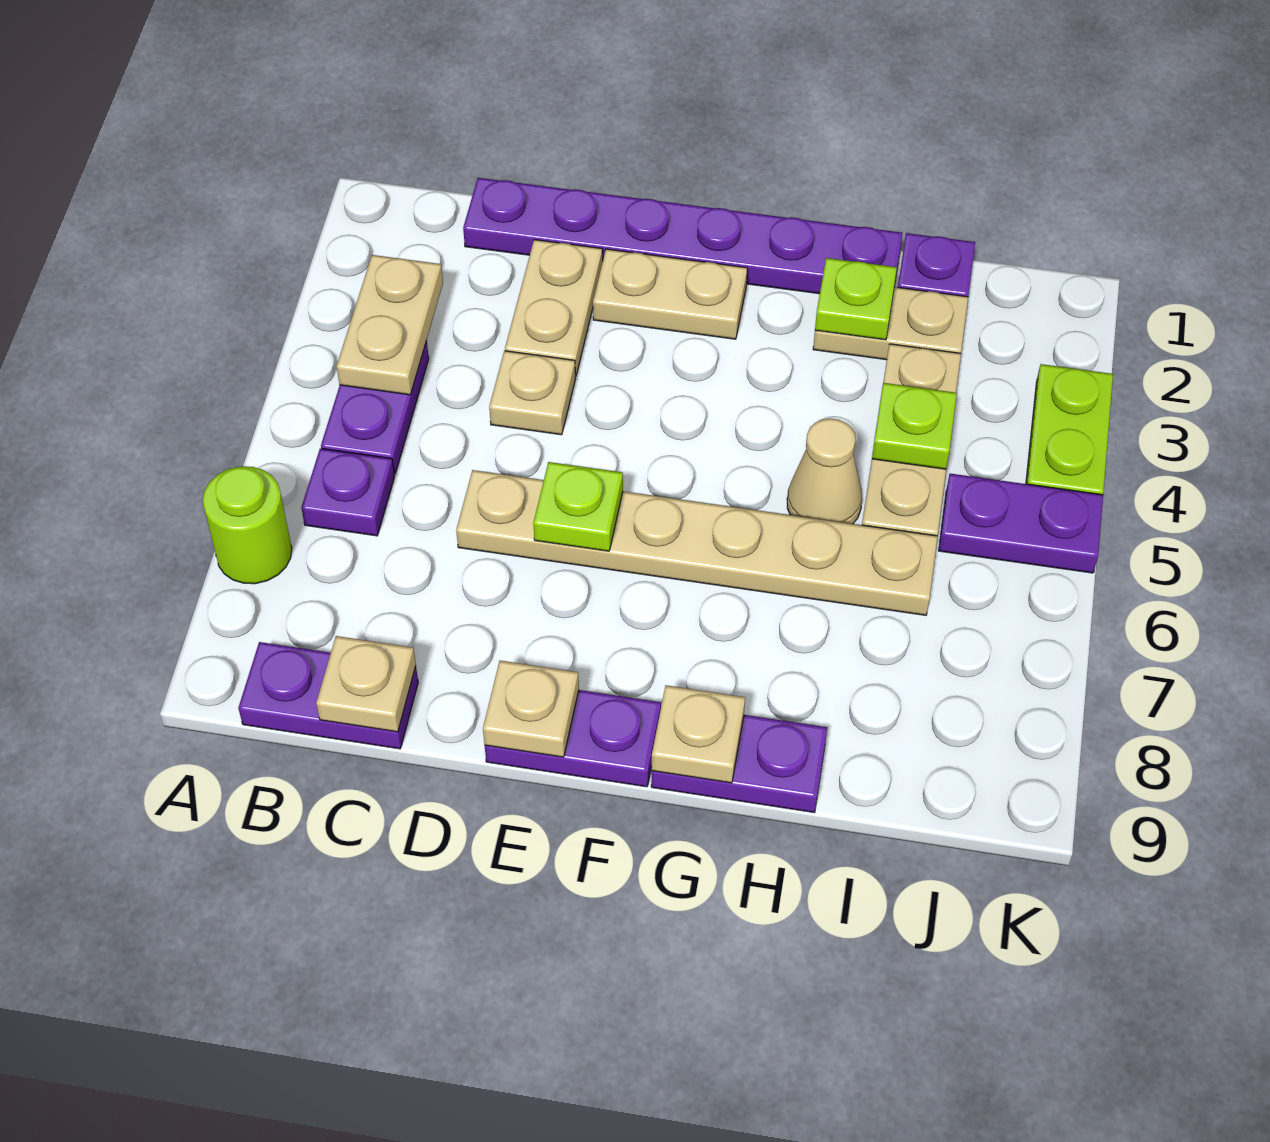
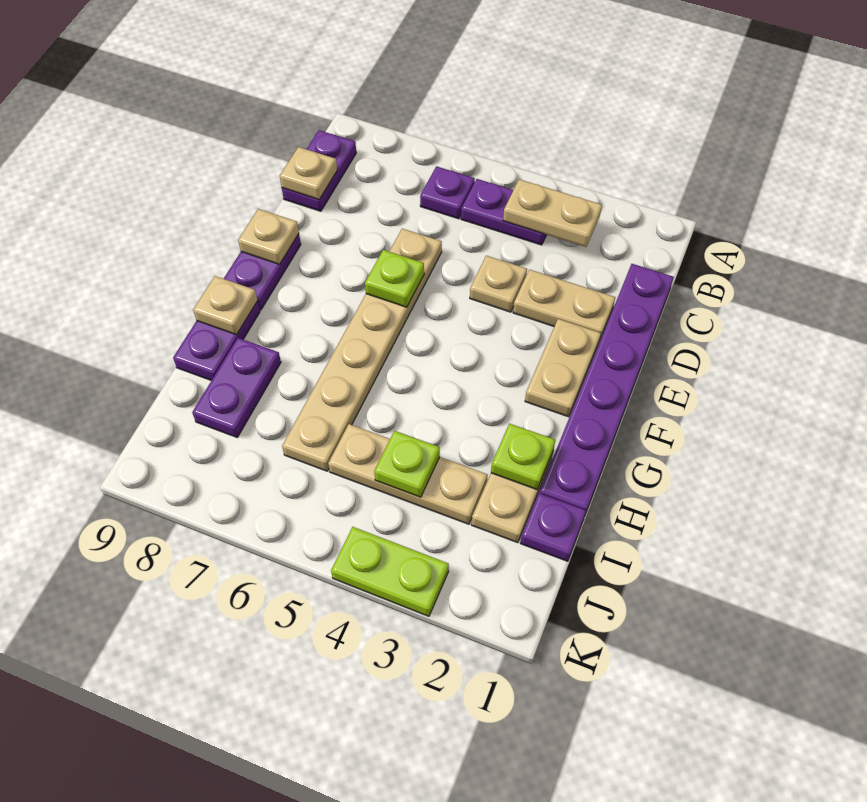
lime round brick A7 level 1 -> none
tan cone H5 level 1 -> none
purple plate J5:K5 level 1 -> purple plate H8:I8 level 1

